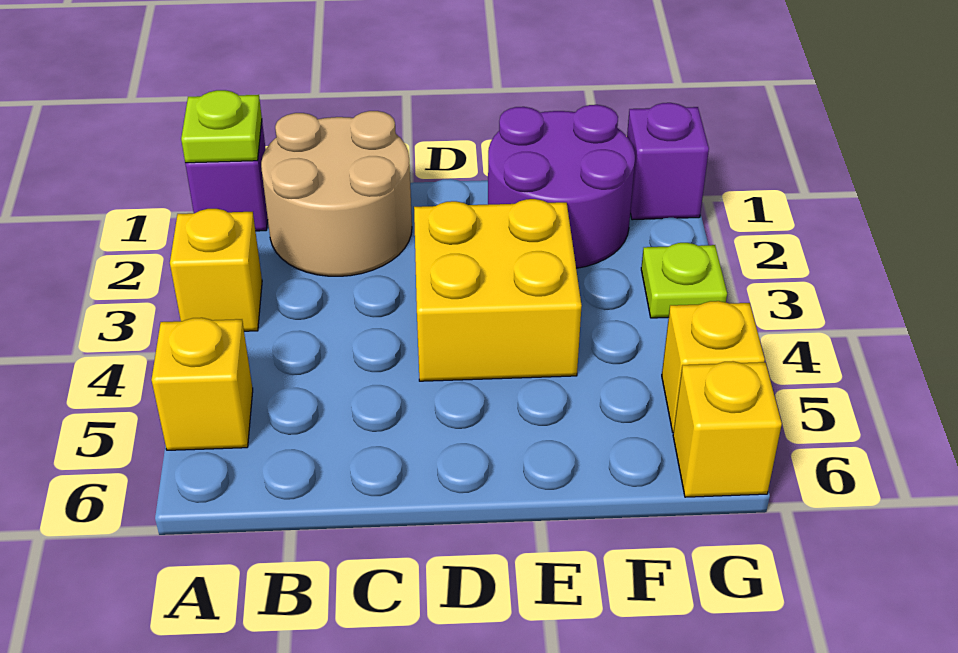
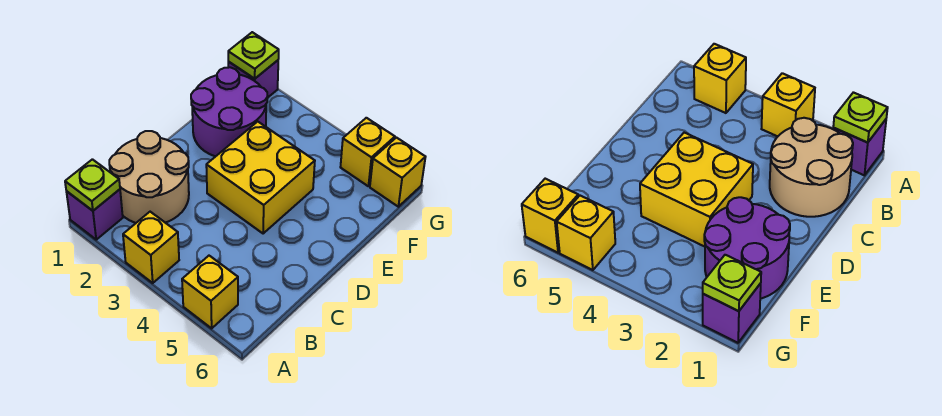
lime plate G3 level 1 -> lime plate G1 level 2

